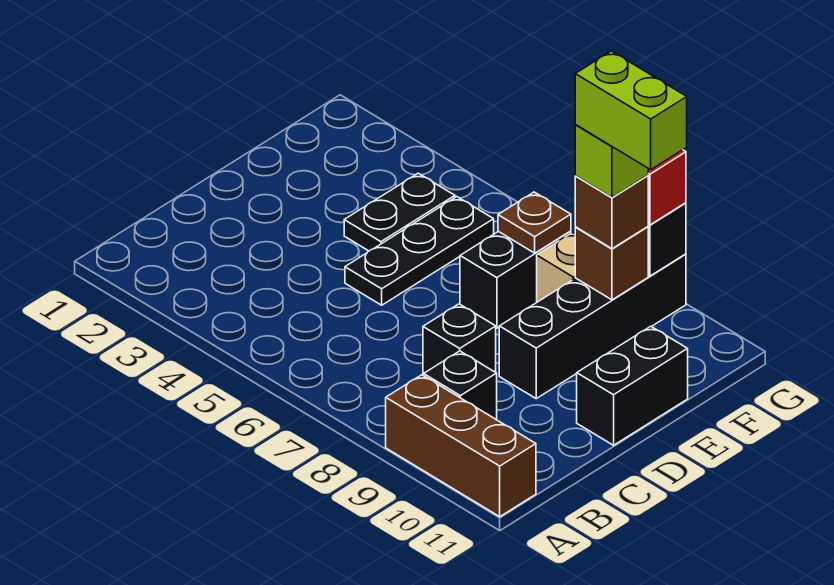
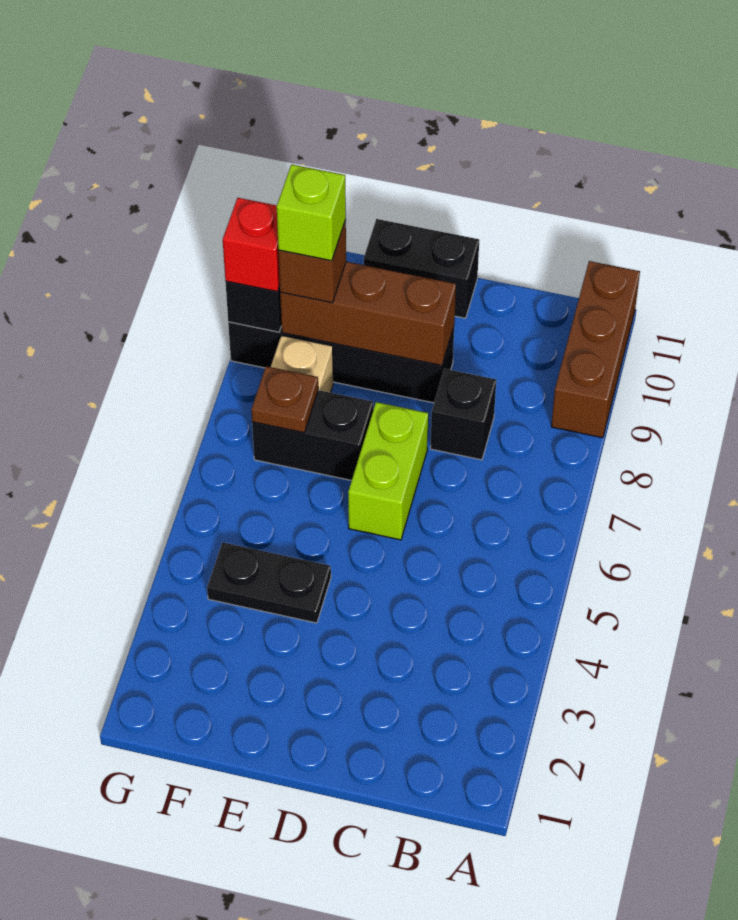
black brick B9 level 1 -> none
black plate D5:F5 level 1 -> none
brown brick F9 level 2 -> brown brick D9:F9 level 2
lime brick F9:F10 level 5 -> lime brick D6:D7 level 1

